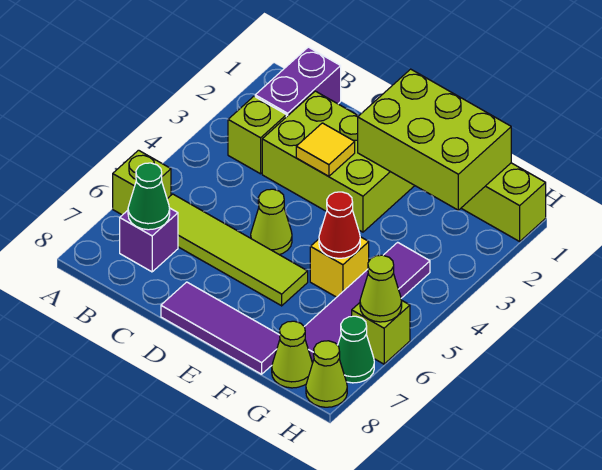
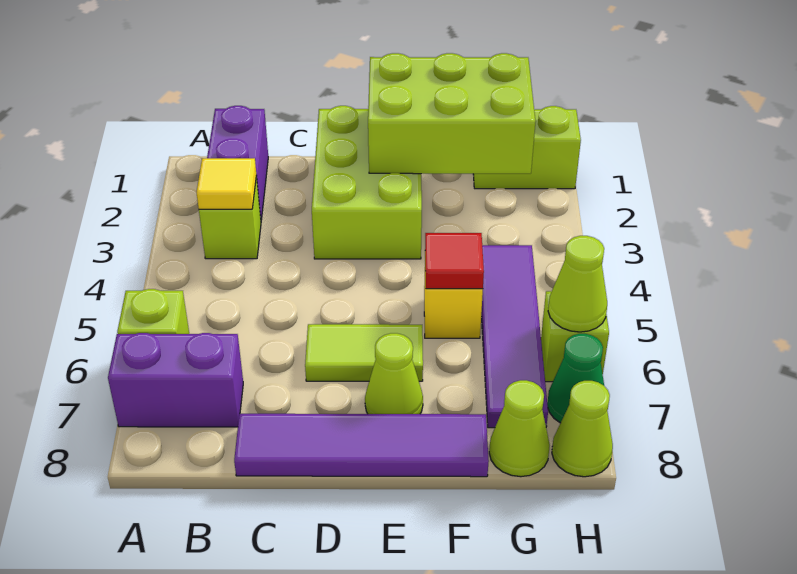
lime tile B6:E6 level 1 -> lime tile D6:E6 level 1
purple brick B7 level 1 -> purple brick A7:B7 level 1
green cone B7 level 2 -> none
lime brick C2:E3 level 1 -> lime brick D1:E3 level 1
yellow tile D3 level 2 -> yellow tile B3 level 2
lime cone D5 level 1 -> lime cone E7 level 1
purple tile D8:F8 level 1 -> purple tile C8:F8 level 1
red cone F5 level 2 -> red tile F5 level 2

